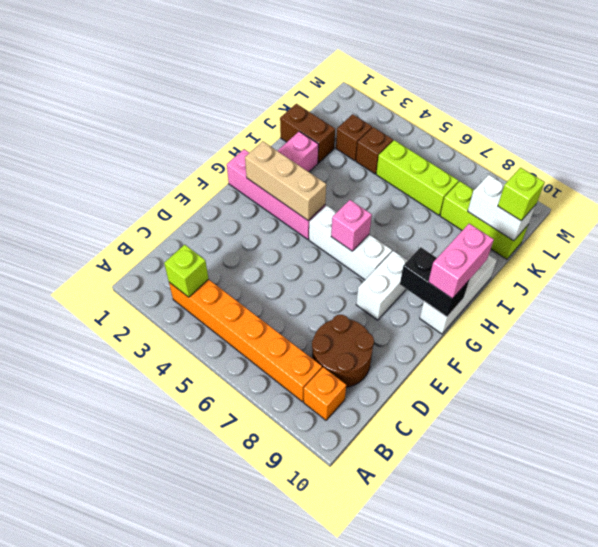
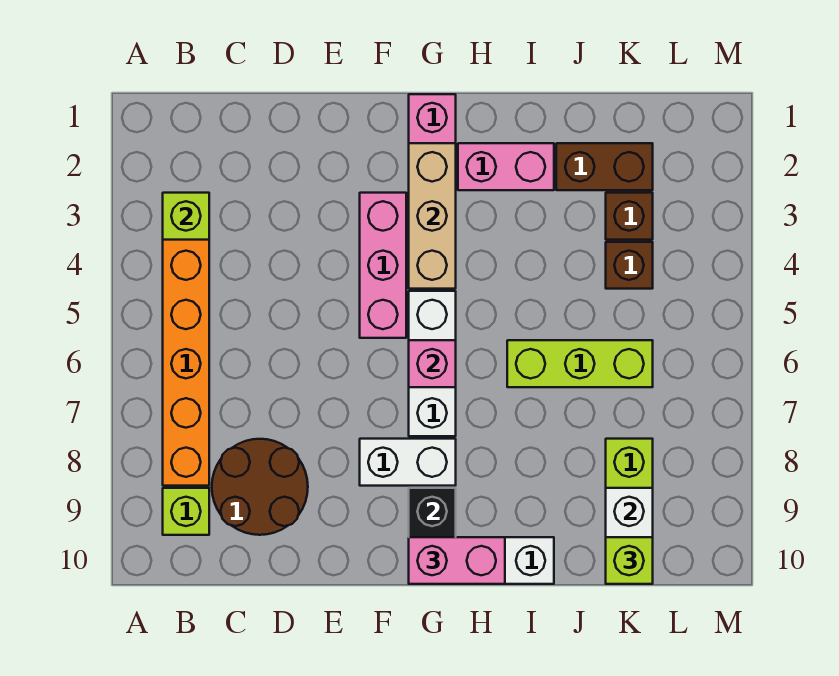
orange brick B9 level 1 -> lime brick B9 level 1
none -> pink brick F3:F5 level 1
brown brick J1:J2 level 1 -> brown brick J2:K2 level 1
lime brick K5:K7 level 1 -> lime brick I6:K6 level 1

